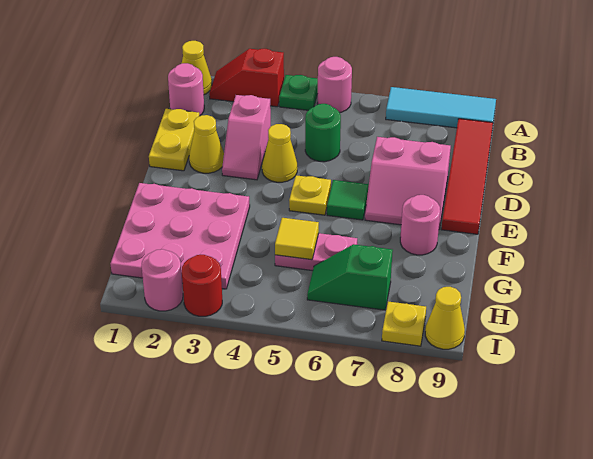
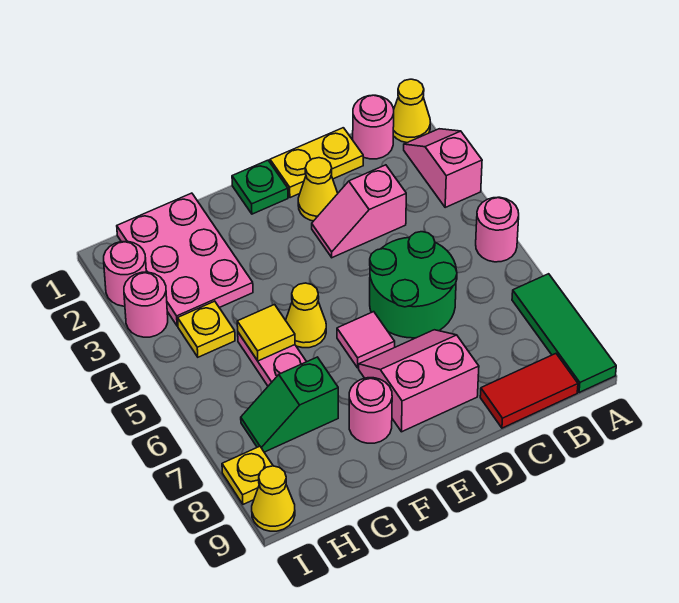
red slope A2:A3 level 1 top 3 -> pink slope A2:A3 level 1 top 3
green plate A4 level 1 -> green plate E1 level 1
cyan tile A7:A9 level 1 -> green tile A7:A9 level 1
red tile B9:E9 level 1 -> red tile B9:C9 level 1
green round brick C5 level 1 -> green round brick C5:D6 level 1
yellow cone D4 level 1 -> yellow cone F5 level 1
pink slope D7:E8 level 1 top D -> pink slope D7:E8 level 1 top 8
yellow plate E5 level 1 -> yellow plate H4 level 1
green tile E6 level 1 -> pink tile E6 level 1
pink plate F1:H3 level 1 -> pink plate G1:H3 level 1
green slope H6:H7 level 1 top 7 -> green slope G7:H7 level 1 top G
red round brick I3 level 1 -> pink round brick I3 level 1

